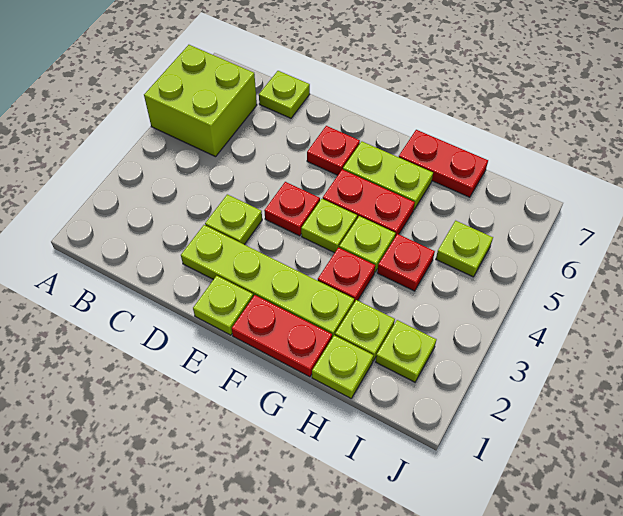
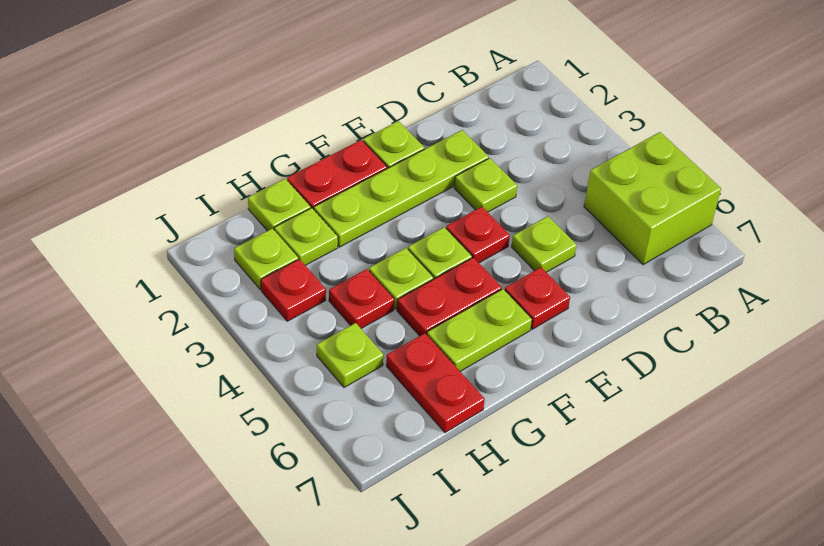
lime plate C7 level 1 -> lime plate D5 level 1
red plate G3 level 1 -> red plate I3 level 1
red plate G7:H7 level 1 -> red plate H6:H7 level 1

